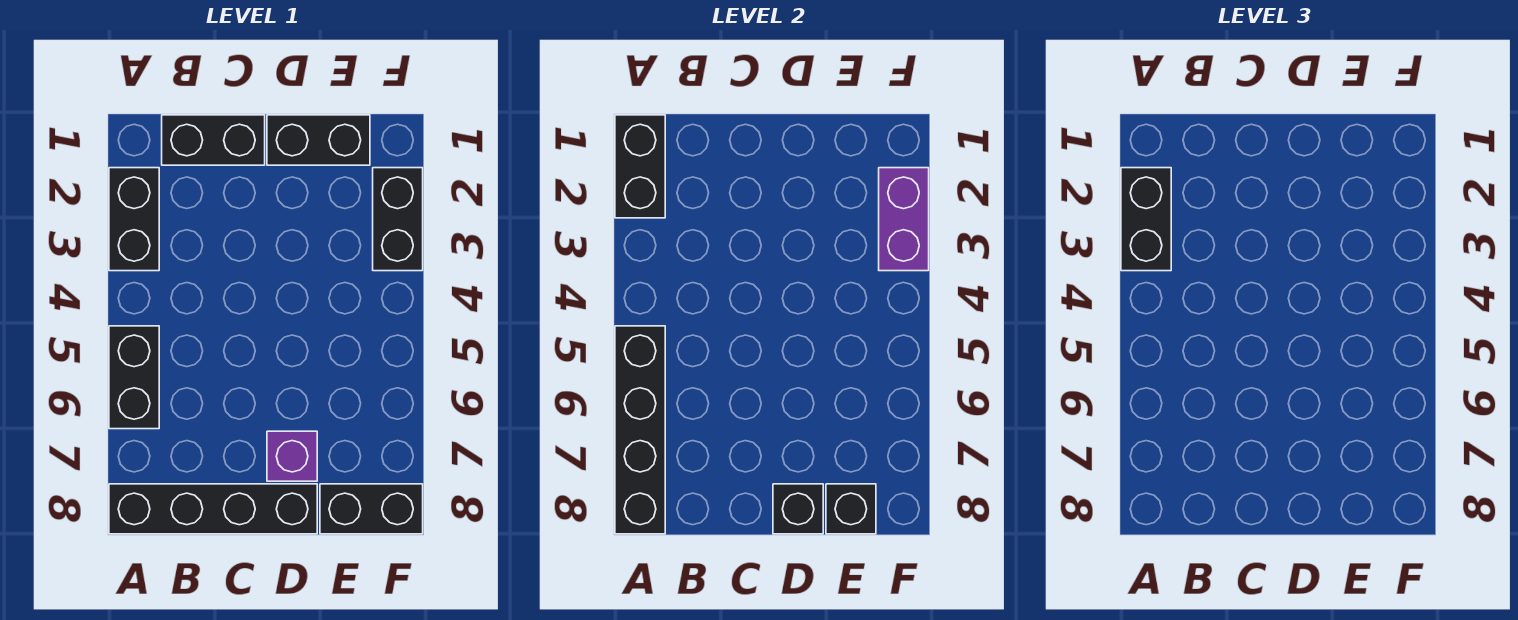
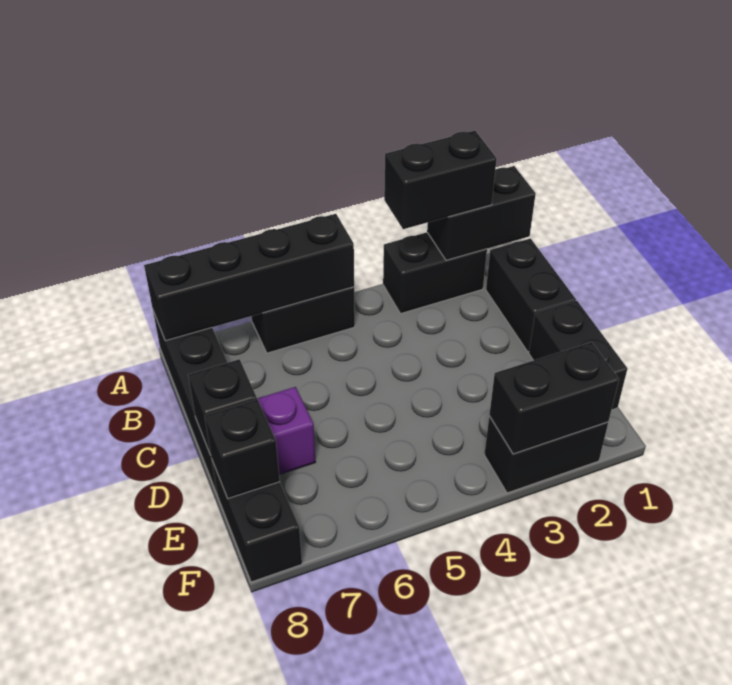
purple brick F2:F3 level 2 -> black brick F2:F3 level 2

